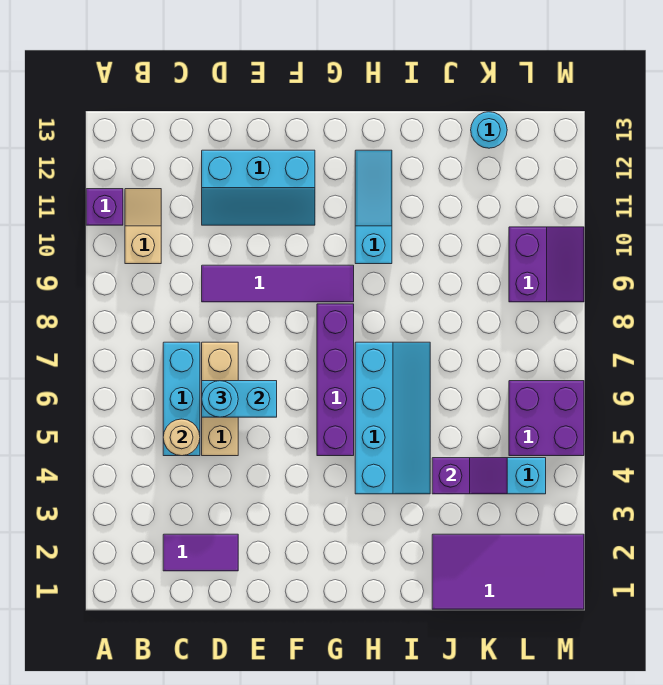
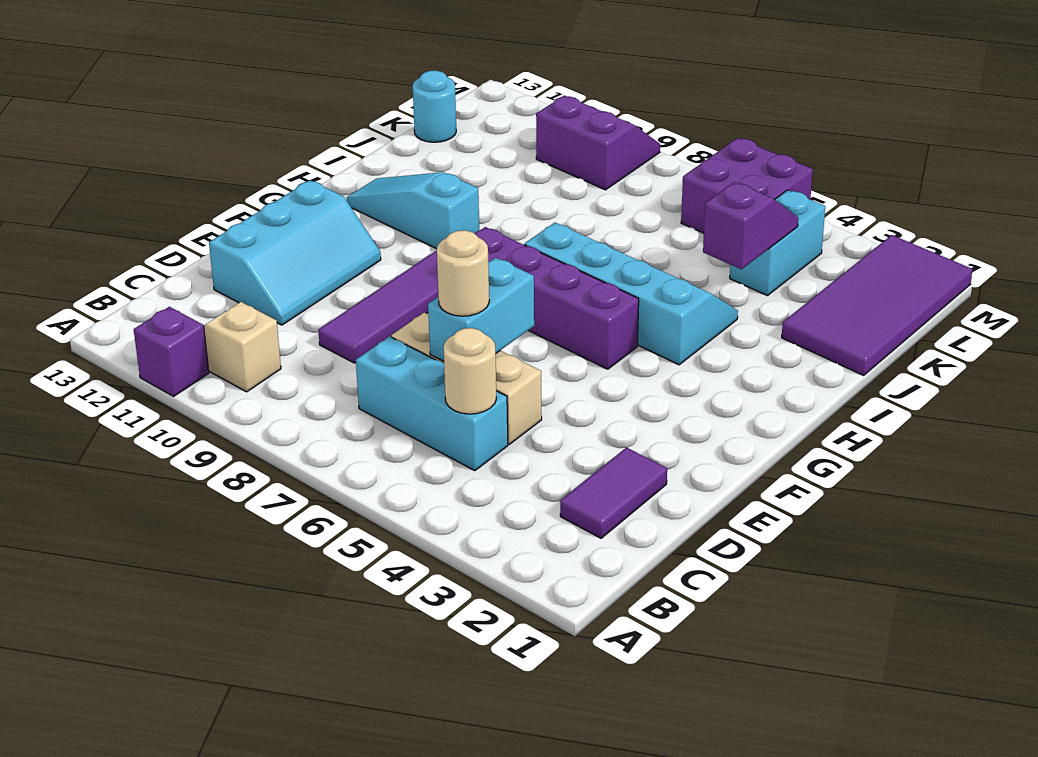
cyan round brick D6 level 3 -> tan round brick D6 level 3

